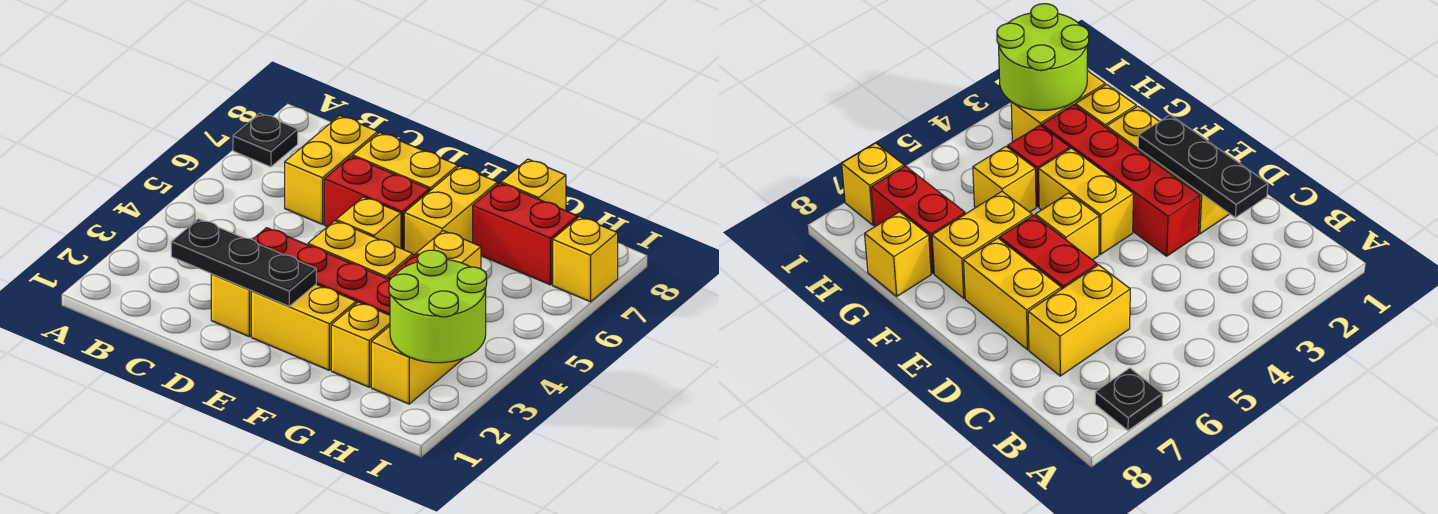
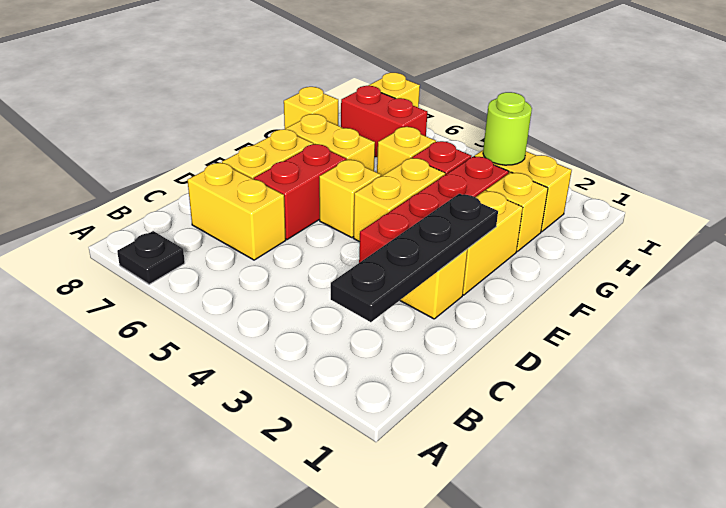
black plate C2:E2 level 2 -> black plate B2:E2 level 2
red brick G7:H7 level 1 -> red brick H6:H7 level 1
lime round brick H2:I3 level 2 -> lime round brick H3 level 2

